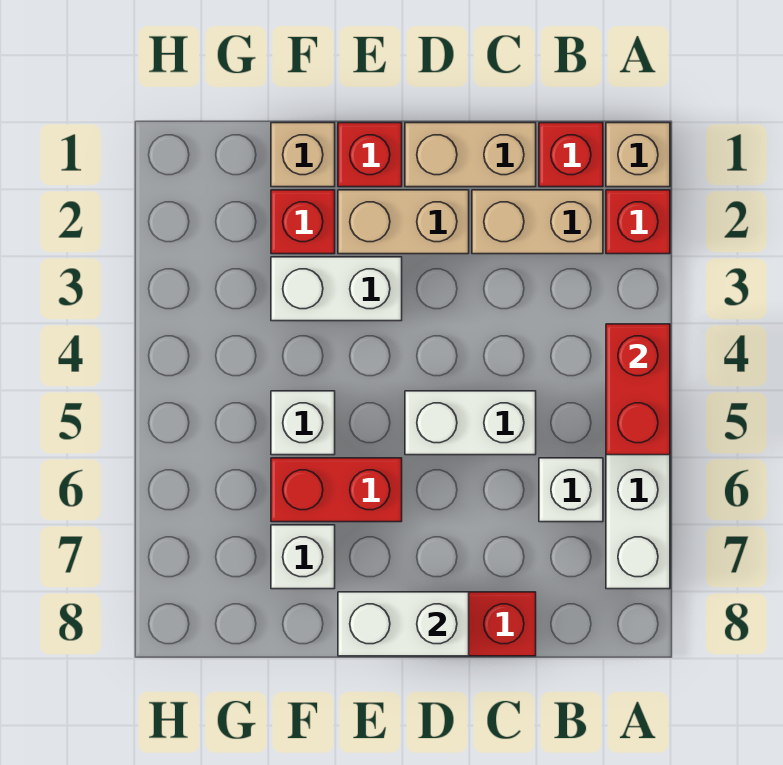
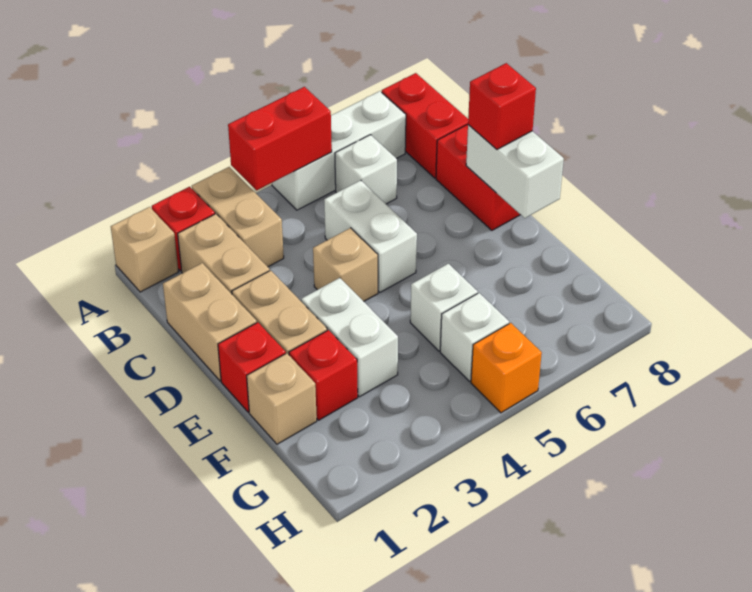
none -> tan brick A3:B3 level 1
red brick B1 level 1 -> red brick D8 level 3
none -> tan brick D4 level 1
red brick E6:F6 level 1 -> red brick A8:B8 level 1
white brick F7 level 1 -> white brick G5 level 1
none -> orange brick H5 level 1

